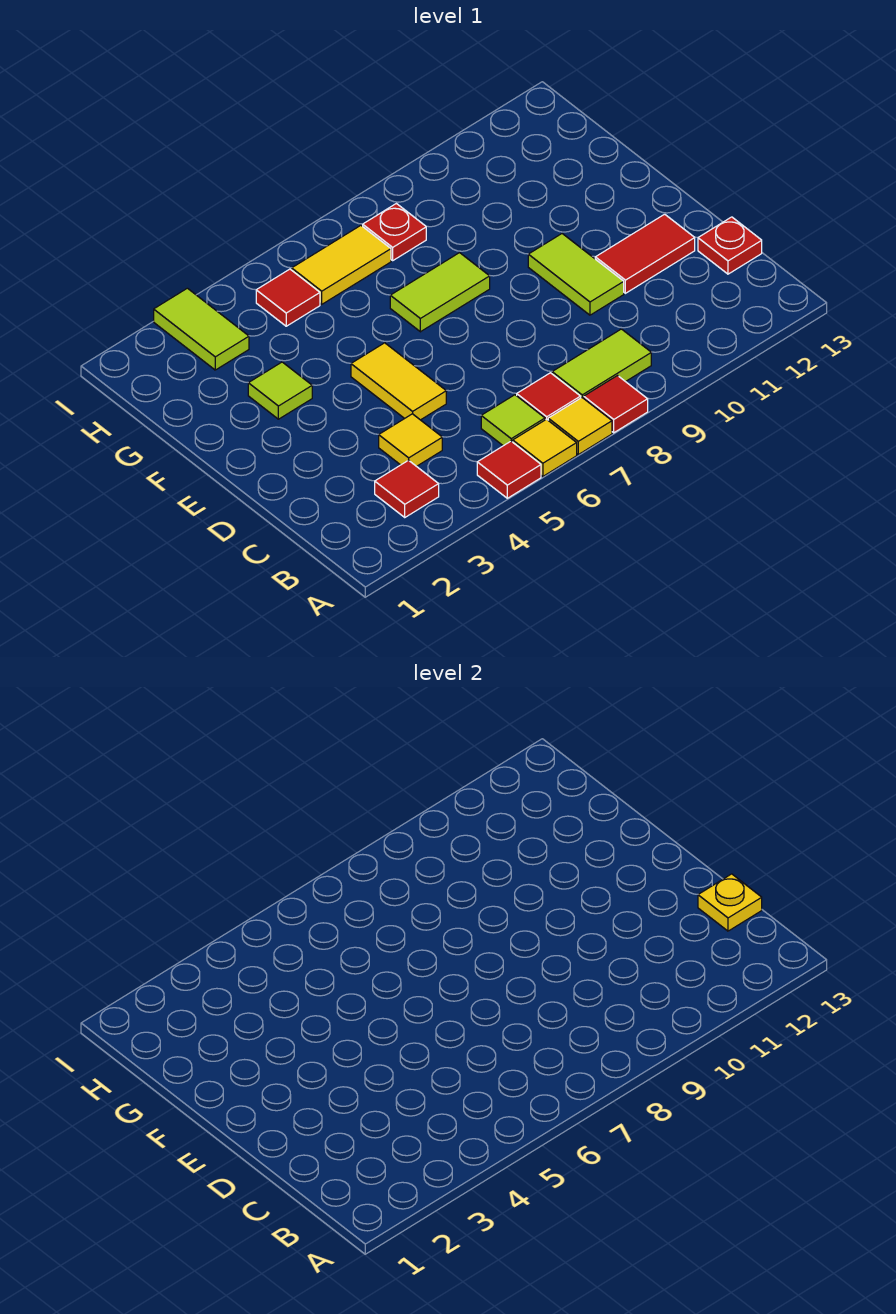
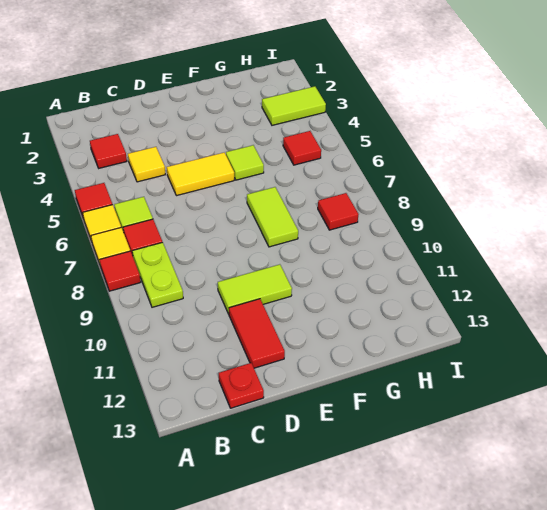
lime tile B8:B9 level 1 -> lime plate B8:B9 level 1
yellow plate C13 level 2 -> none
lime tile F3 level 1 -> lime tile F5 level 1
yellow tile H6:H7 level 1 -> none
red plate H8 level 1 -> red tile H8 level 1

